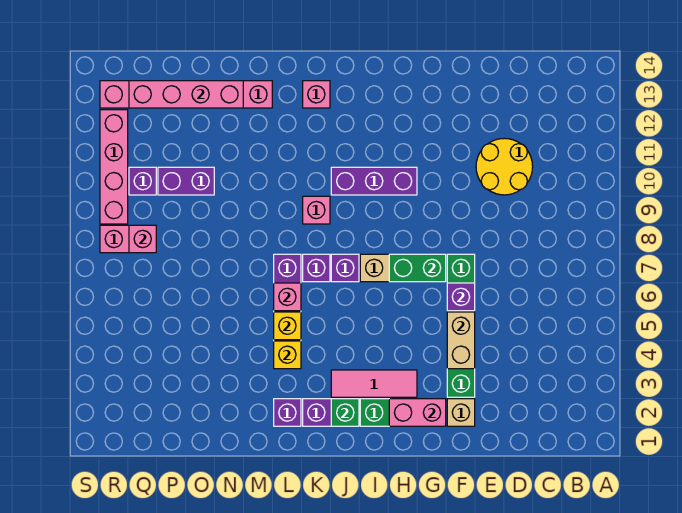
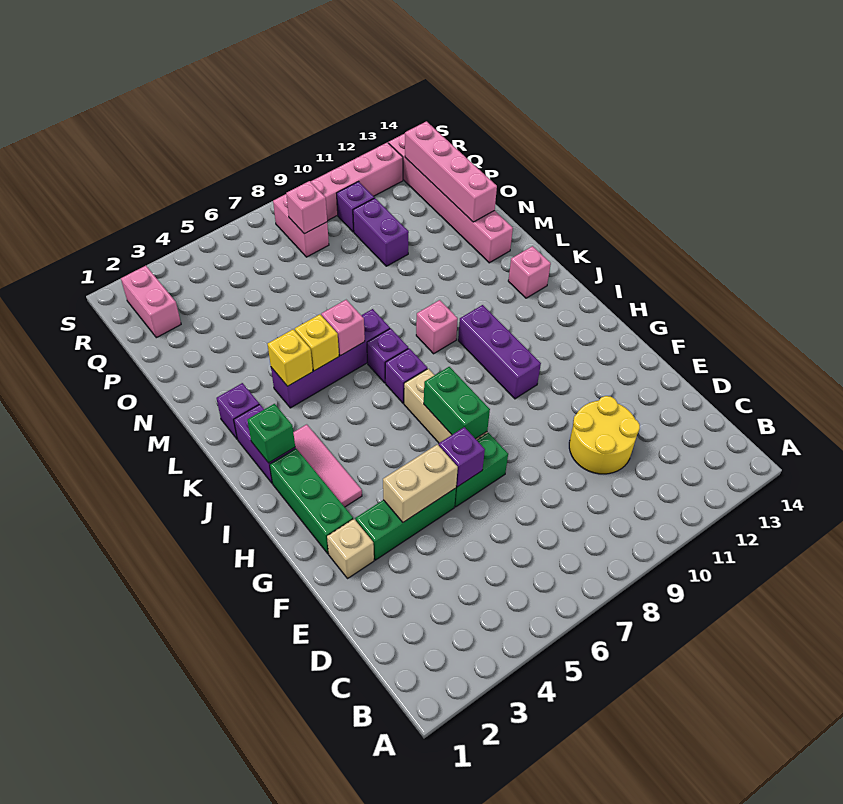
pink brick G2:H2 level 2 -> pink brick Q2:R2 level 1

